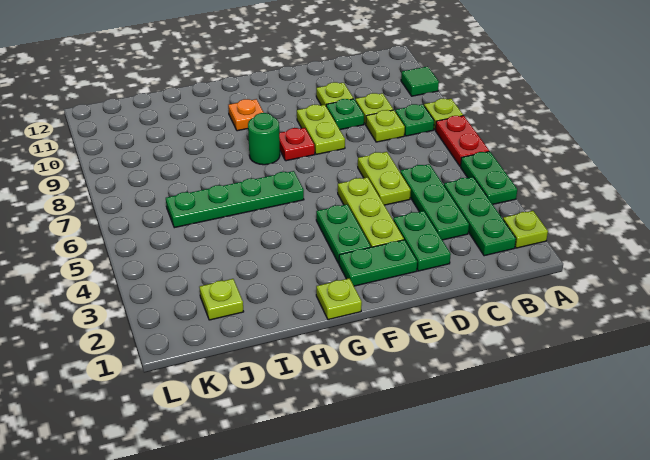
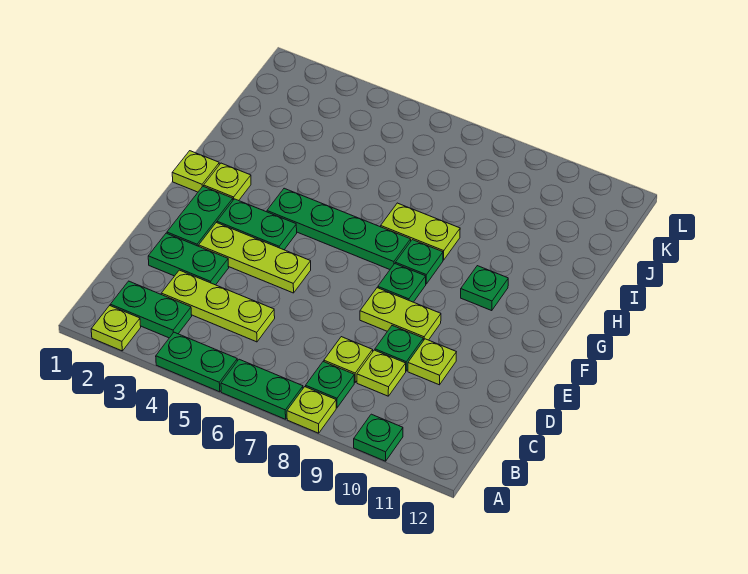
red plate A6:A7 level 1 -> green plate A6:A7 level 1
green tile A10 level 1 -> green plate A10 level 1
green plate B2:B4 level 1 -> green plate B2:B3 level 1
green plate C3:C5 level 1 -> lime plate C3:C5 level 1
lime plate D5:D6 level 1 -> lime plate H7:H8 level 1
red plate F8 level 1 -> green plate F8 level 1
green plate G6:J6 level 1 -> green plate G4:G7 level 1
green round brick G8 level 1 -> green plate G8 level 1
orange plate G10 level 1 -> green plate G10 level 1
lime plate J2 level 1 -> lime plate G2 level 1

